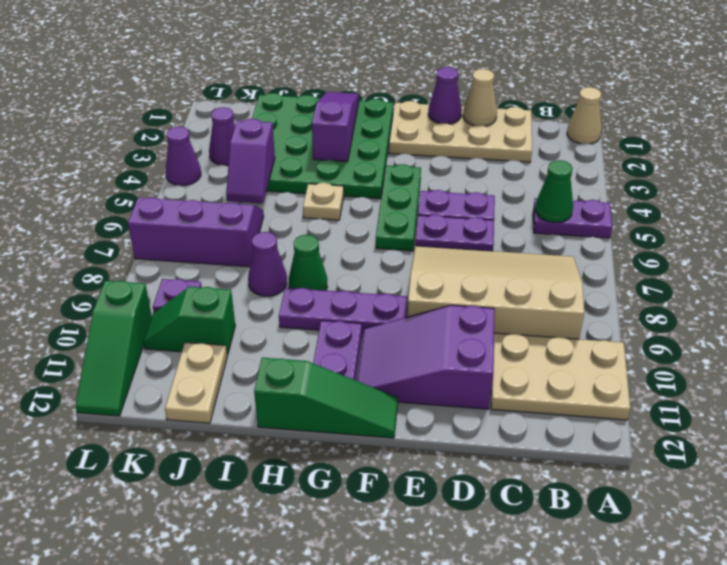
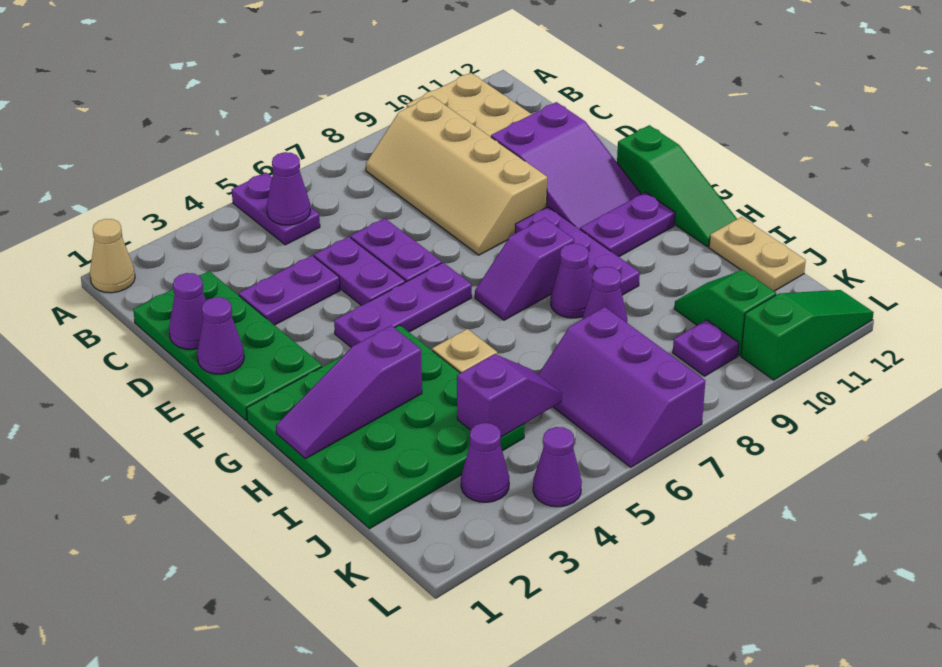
green cone B5 level 2 -> purple cone B5 level 2
tan slope B7:E9 level 1 top 9 -> tan slope B8:E9 level 1 top 9
tan plate C1:F2 level 1 -> green plate C1:F2 level 1
tan cone D1 level 2 -> purple cone D1 level 2
none -> purple plate D3:D4 level 1
green plate F4:F6 level 1 -> purple plate F4:F6 level 1
green slope F12:H12 level 1 top H -> green slope F12:H12 level 1 top F
none -> purple slope G7:G8 level 1 top 8
green cone H8 level 1 -> purple cone H8 level 1
green slope J10:K10 level 1 top J -> green slope J10:K10 level 1 top K
tan plate J11:J12 level 1 -> tan plate I12:J12 level 1

